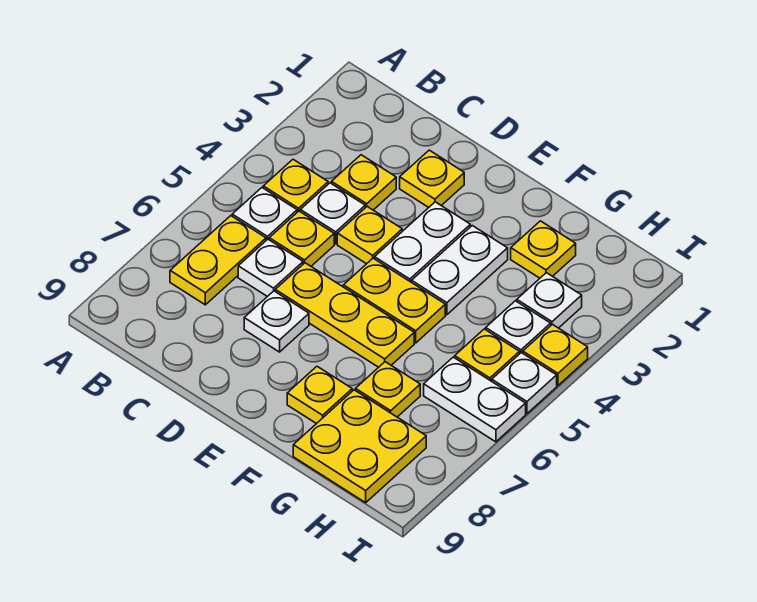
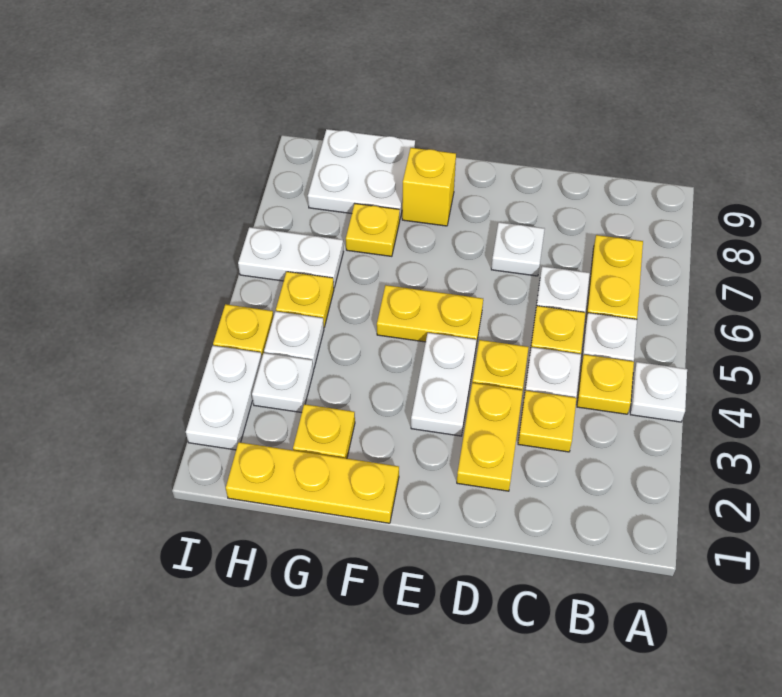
yellow plate D2 level 1 -> yellow plate D2:D3 level 1
yellow plate D6:F6 level 1 -> yellow plate F1:H1 level 1
white plate F3:F4 level 1 -> white plate I2:I3 level 1
yellow plate F8 level 1 -> yellow brick F8 level 1
yellow plate G8:H9 level 1 -> white plate G8:H9 level 1
white plate I5 level 1 -> white plate A4 level 1

